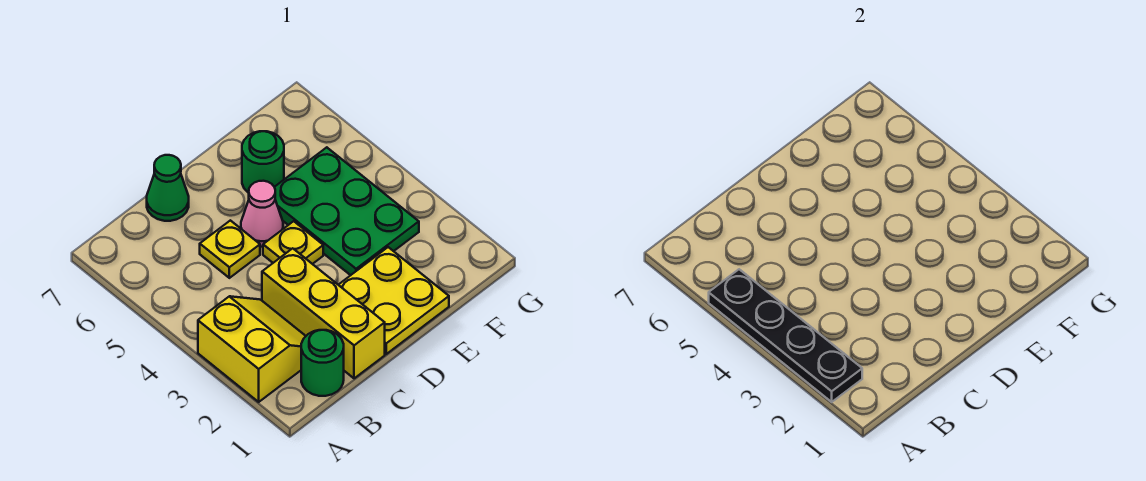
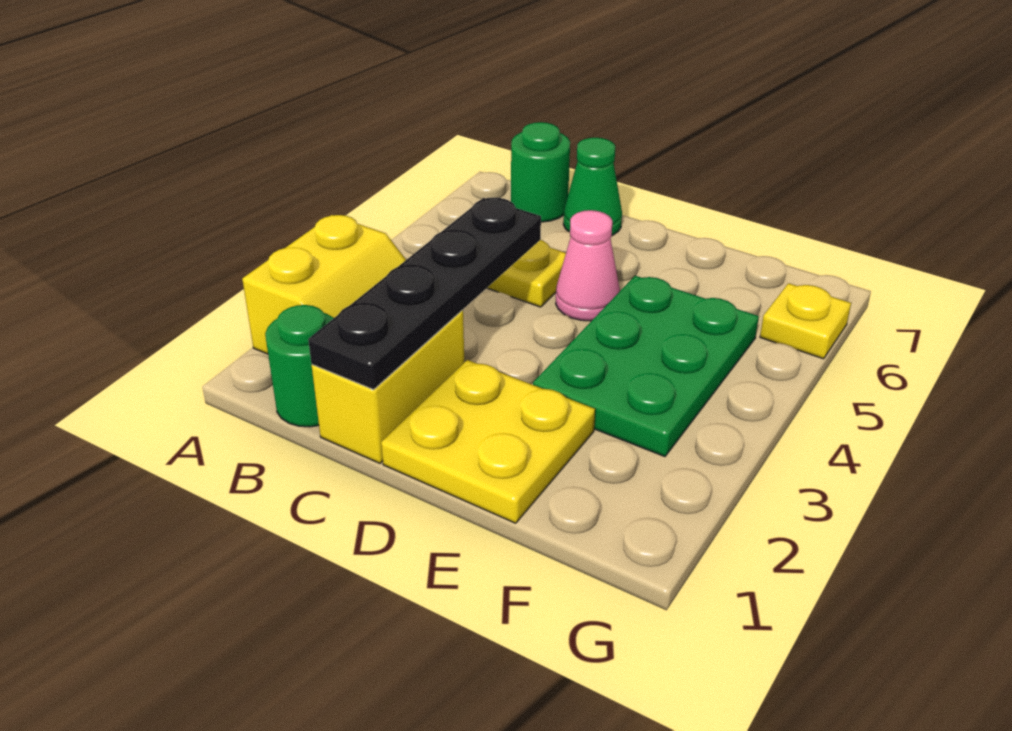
black plate A2:A5 level 2 -> black plate C1:C4 level 2
yellow brick C1:C3 level 1 -> yellow brick C1:C2 level 1
yellow plate D4 level 1 -> yellow plate G6 level 1
green round brick E6 level 1 -> green round brick B7 level 1

